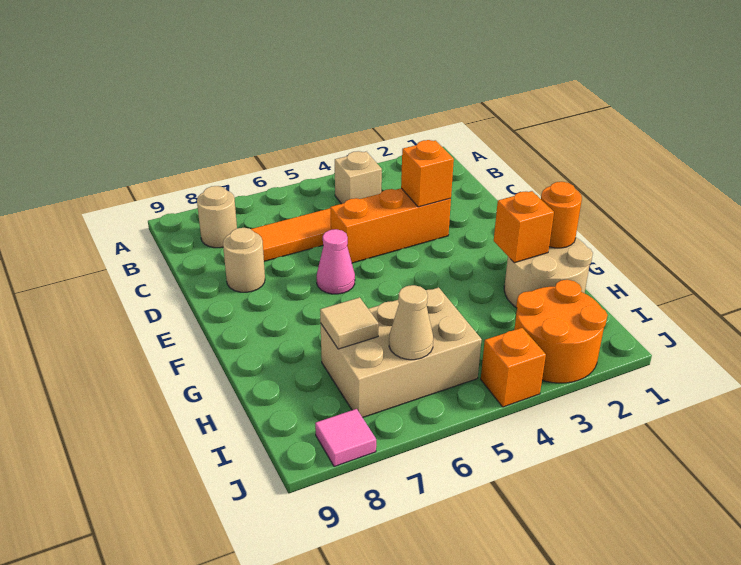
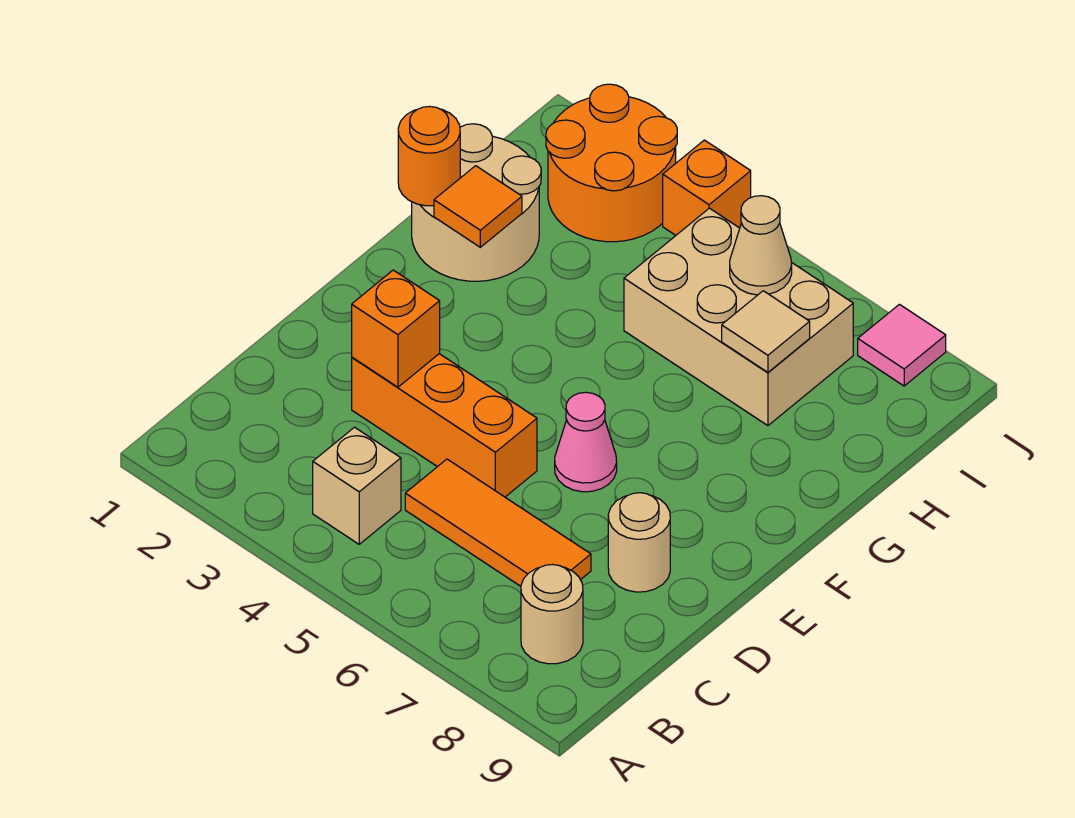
orange brick G2 level 2 -> orange tile G2 level 2

